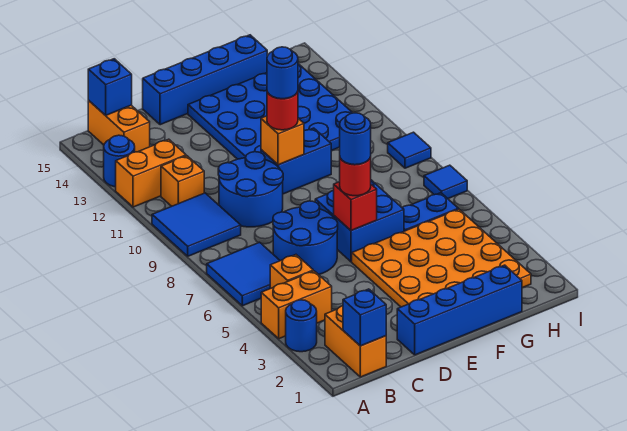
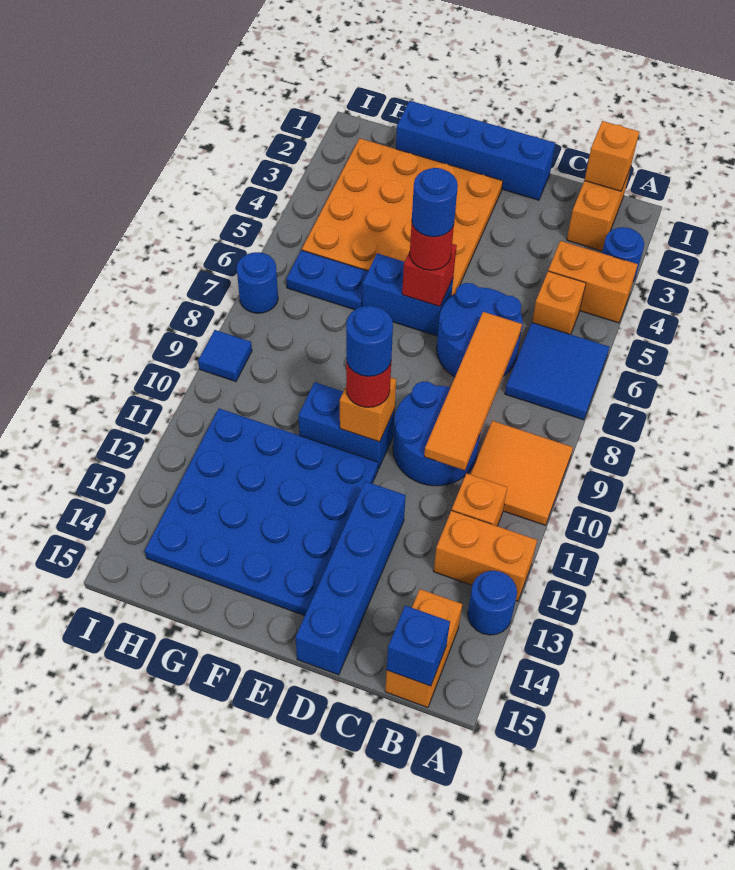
blue tile A9:B10 level 1 -> orange tile A9:B10 level 1
blue brick B1 level 2 -> orange brick B1 level 2
none -> orange tile C7:C10 level 2
blue brick D15:G15 level 1 -> blue brick D12:D15 level 1
blue brick E6:F7 level 1 -> blue brick E6:F6 level 1
blue tile I7 level 1 -> blue round brick I7 level 1

